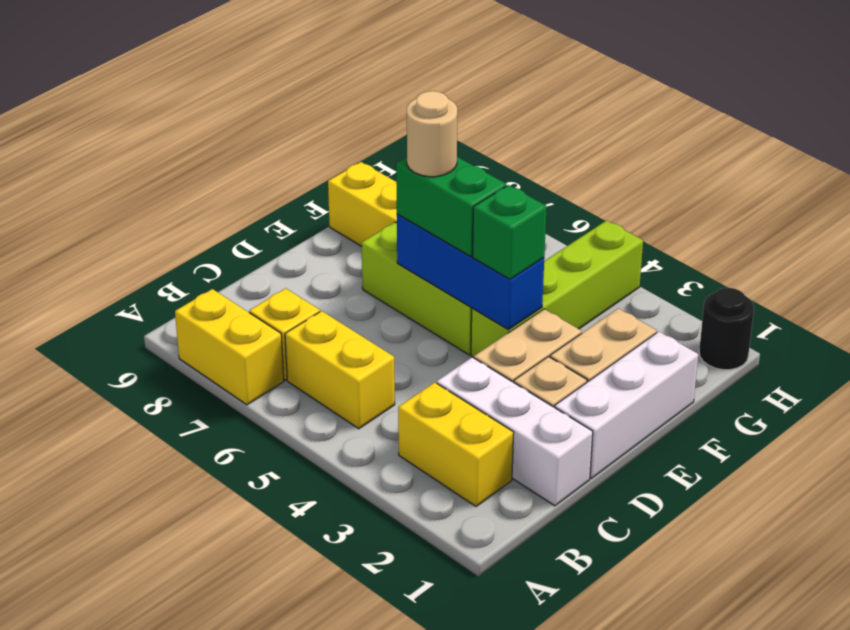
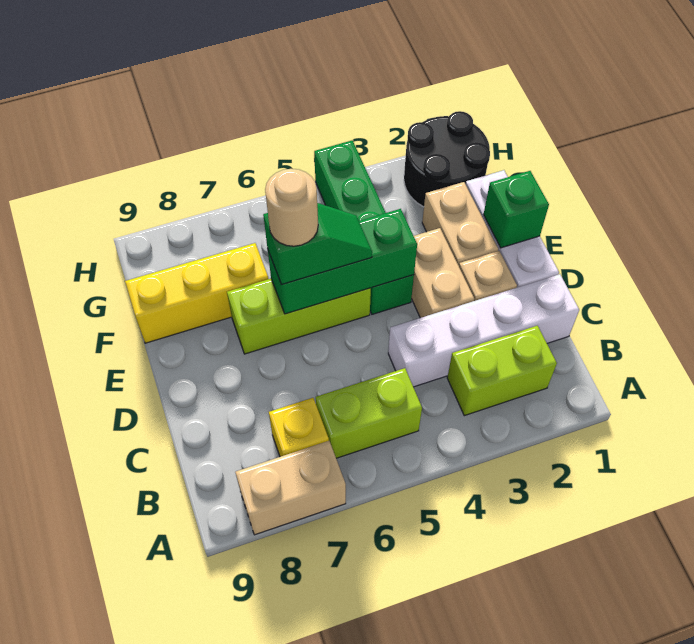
yellow brick A7:A8 level 1 -> tan brick A7:A8 level 1
yellow brick B2:B3 level 1 -> lime brick B2:B3 level 1
yellow brick B5:B6 level 1 -> lime brick B5:B6 level 1
white brick C1:C3 level 1 -> white brick C1:C4 level 1
lime brick E4:H4 level 1 -> green brick E4:H4 level 1
blue brick E4:E6 level 2 -> green brick E4:E6 level 2
green brick E4 level 3 -> green brick E1 level 2
green brick E5:E6 level 3 -> green slope E5:E6 level 3 top 6
black round brick H1 level 1 -> black round brick G1:H2 level 1

